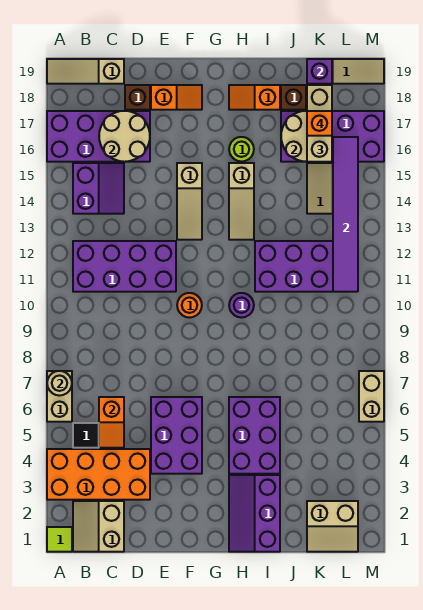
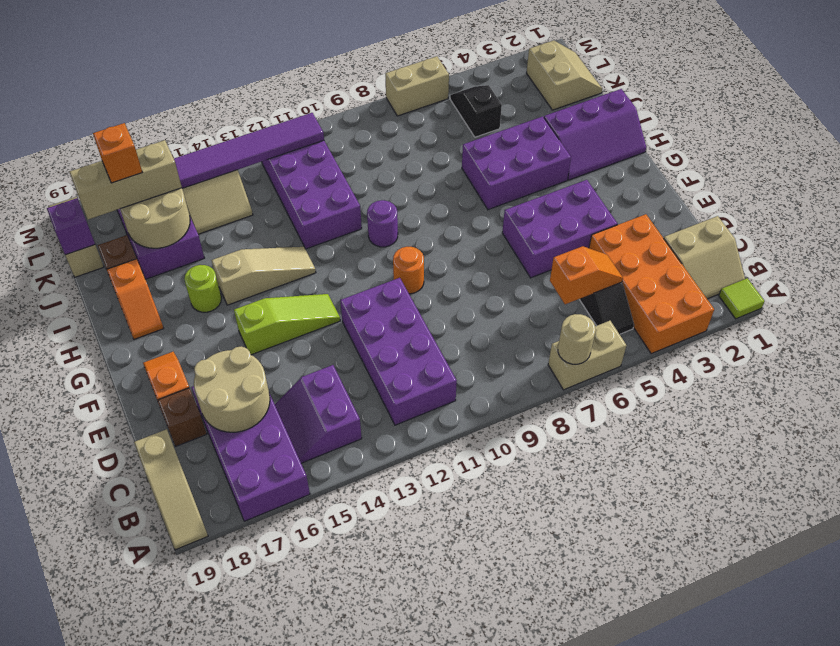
purple slope B14:C15 level 1 top B -> purple slope B14:C15 level 1 top 14
tan slope F13:F15 level 1 top 15 -> lime slope F13:F15 level 1 top 15
none -> black slope K5:L5 level 1 top K

